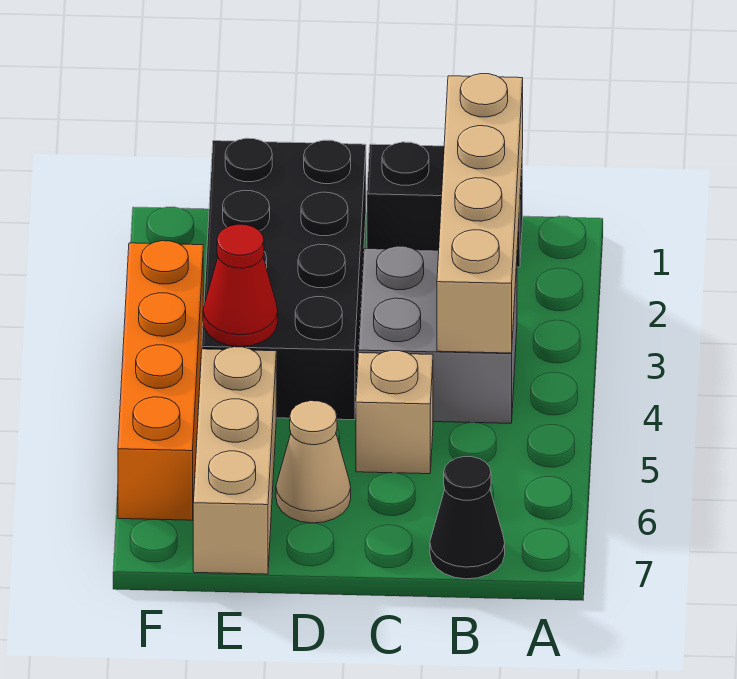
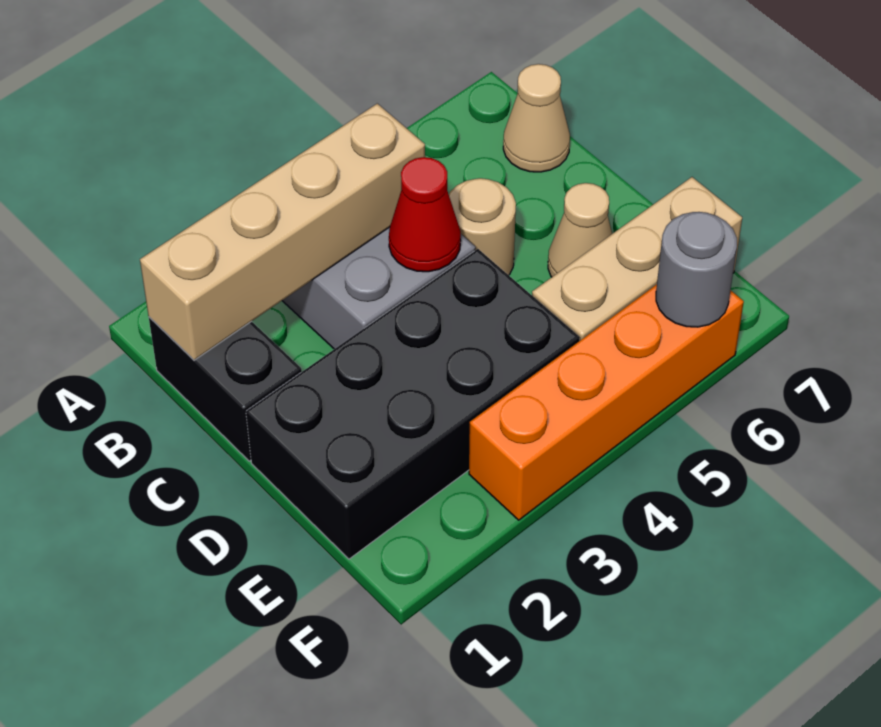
black cone B7 level 1 -> tan cone B7 level 1
tan brick C5 level 1 -> tan round brick C5 level 1
red cone E4 level 2 -> red cone C4 level 2
none -> grey round brick F6 level 2

